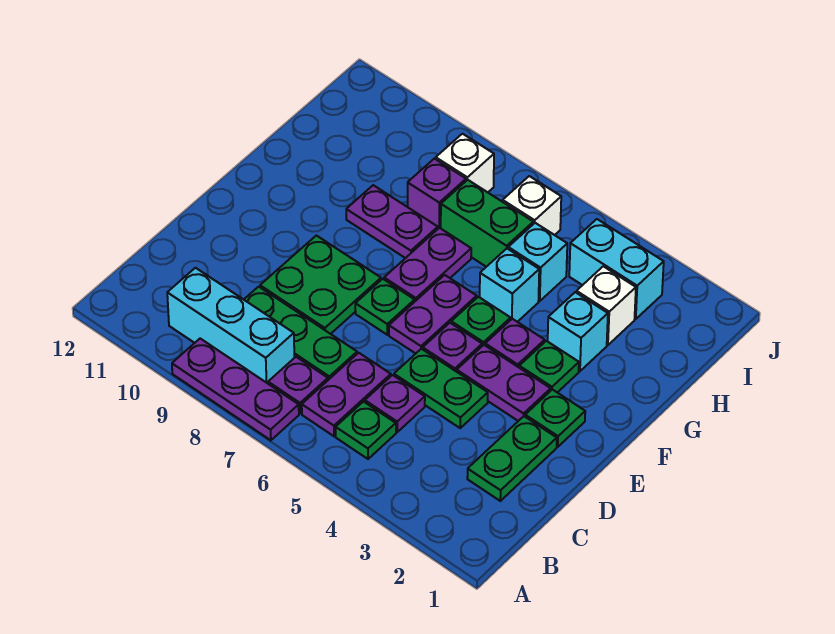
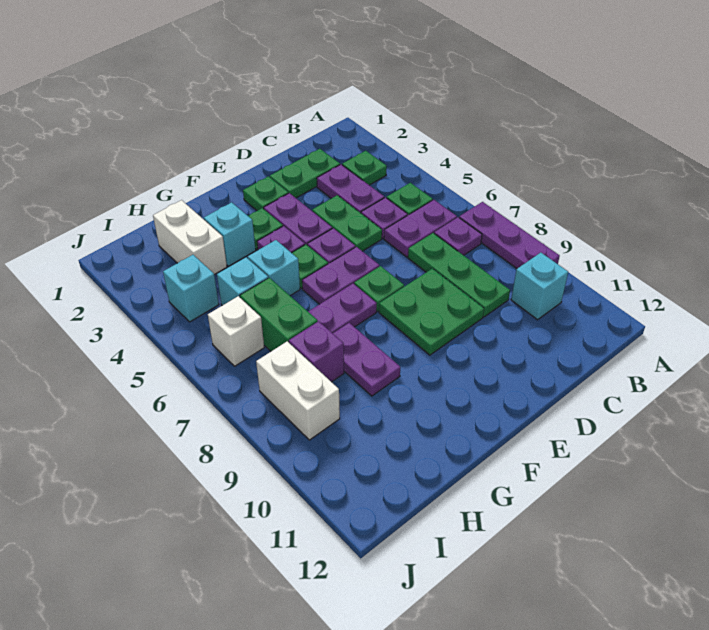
none -> green plate B3 level 1
cyan brick B8:B10 level 1 -> cyan brick B10 level 1
none -> purple plate C3:C4 level 1
white brick H3 level 1 -> white brick H2:H3 level 1
cyan brick I3:I4 level 1 -> cyan brick I4 level 1
white brick I8 level 1 -> white brick I8:I9 level 1

